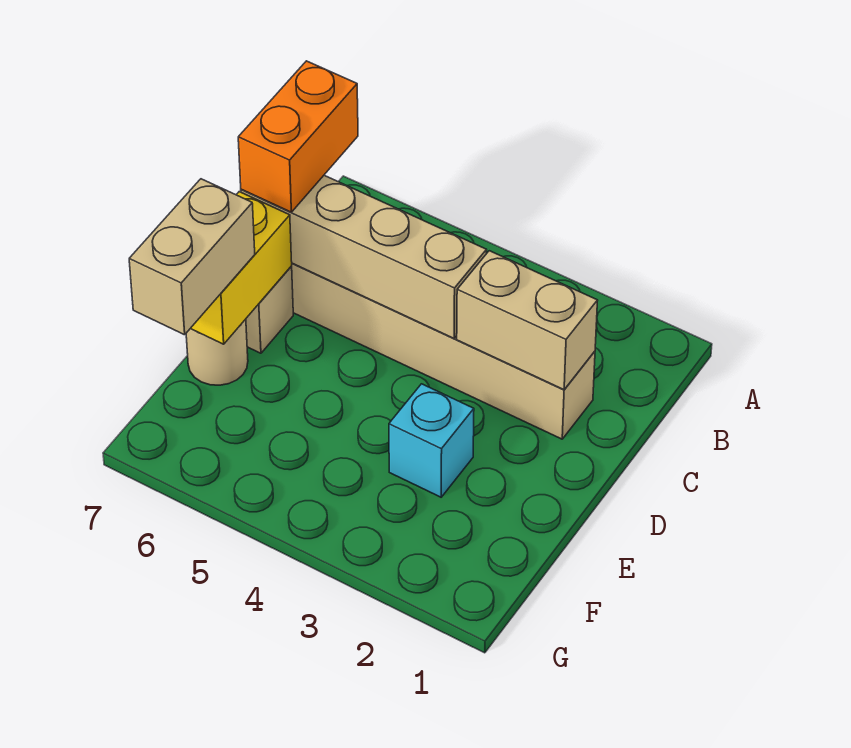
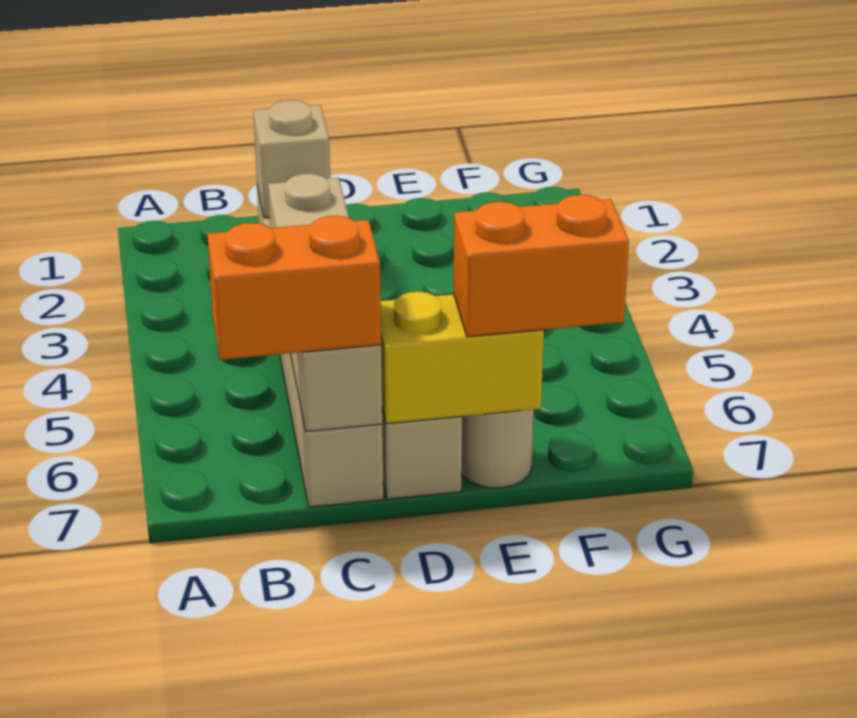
tan brick C2:C3 level 2 -> tan brick C2 level 2
cyan brick E3 level 1 -> none
tan brick E7:F7 level 3 -> orange brick E7:F7 level 3

